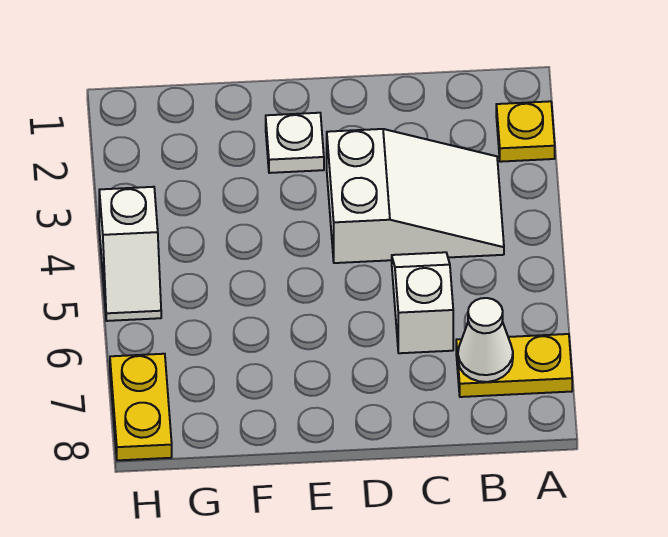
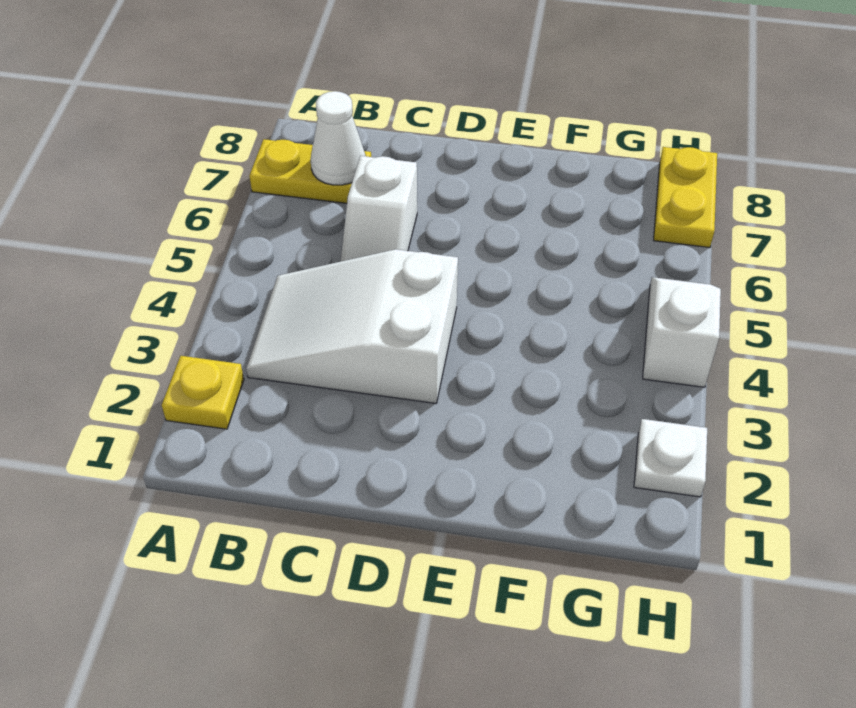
white plate E2 level 1 -> white plate H2 level 1

